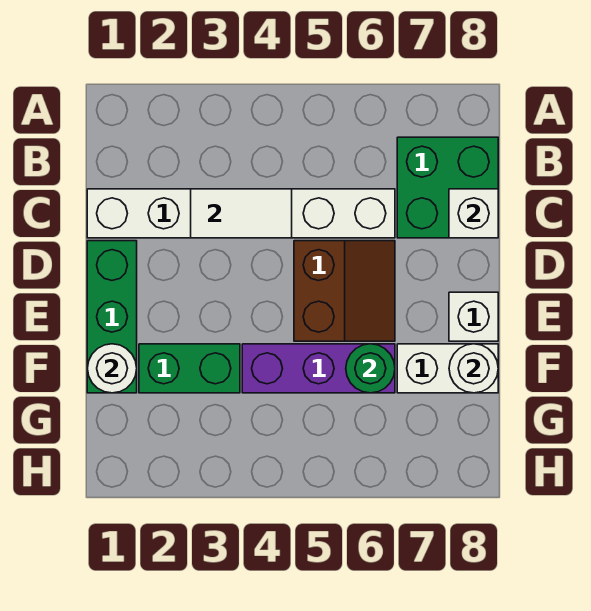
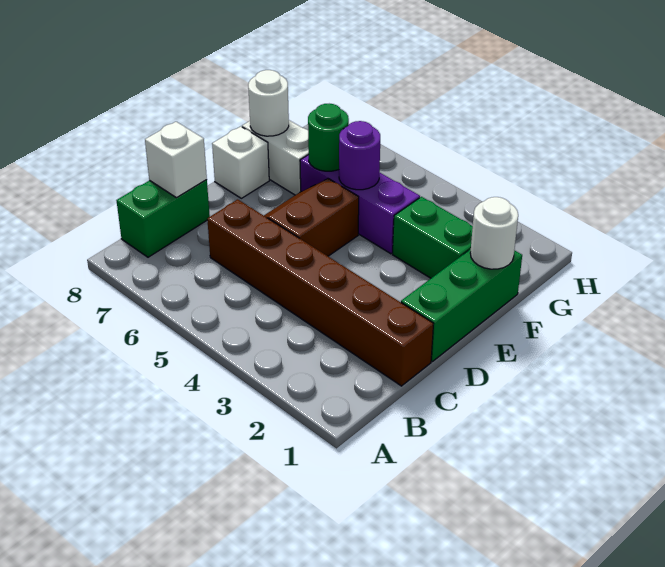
green brick B7:C8 level 1 -> green brick B8:C8 level 1
white brick C1:C6 level 1 -> brown brick C1:C6 level 1
white tile C3:C4 level 2 -> none
none -> purple round brick F5 level 2

